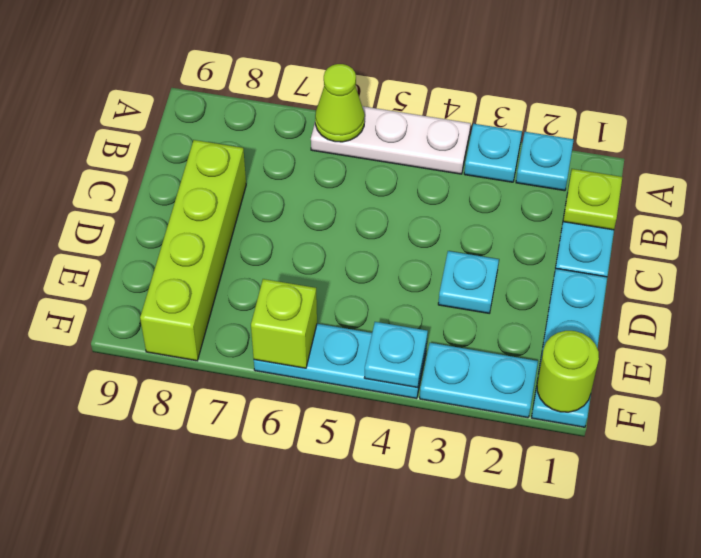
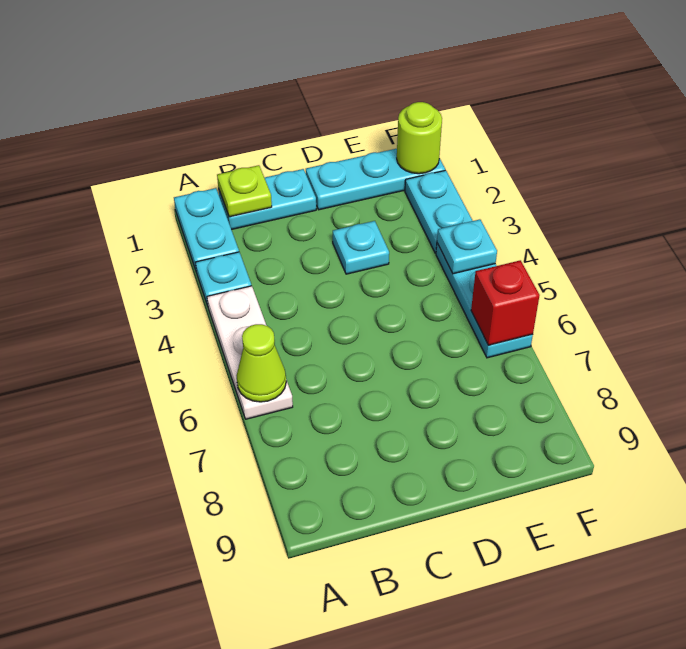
cyan plate A2 level 1 -> cyan plate A1:A2 level 1
lime brick C8:F8 level 1 -> none
lime brick F6 level 2 -> red brick F6 level 2

